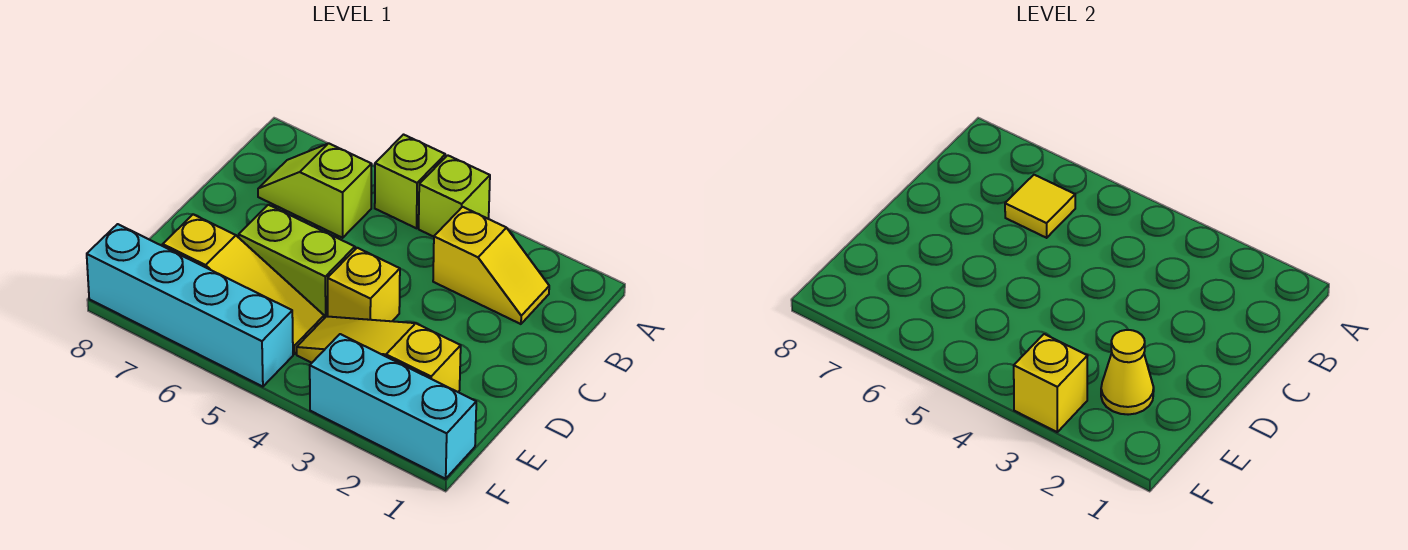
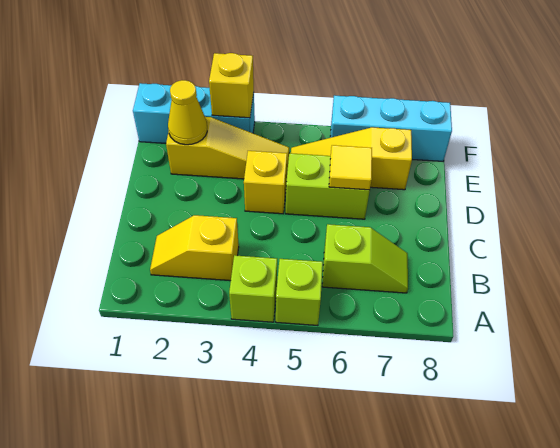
yellow tile B6 level 2 -> yellow tile D6 level 2
cyan brick F5:F8 level 1 -> cyan brick F6:F8 level 1

